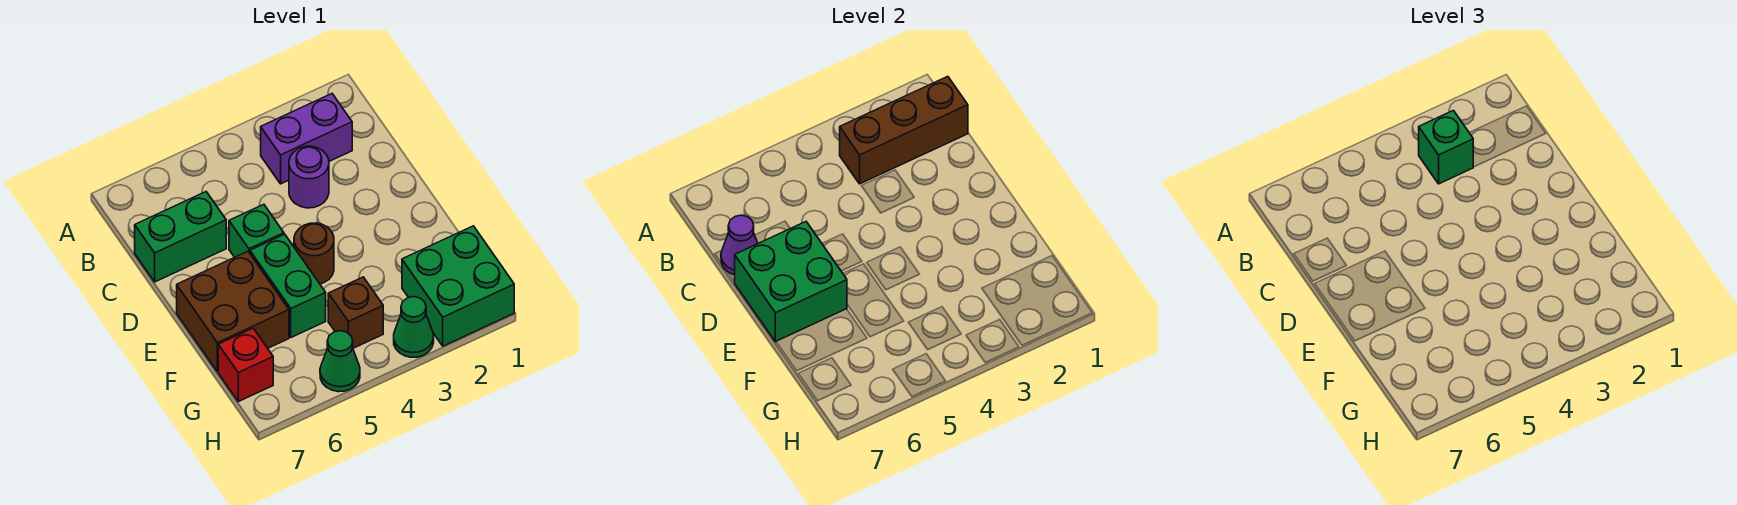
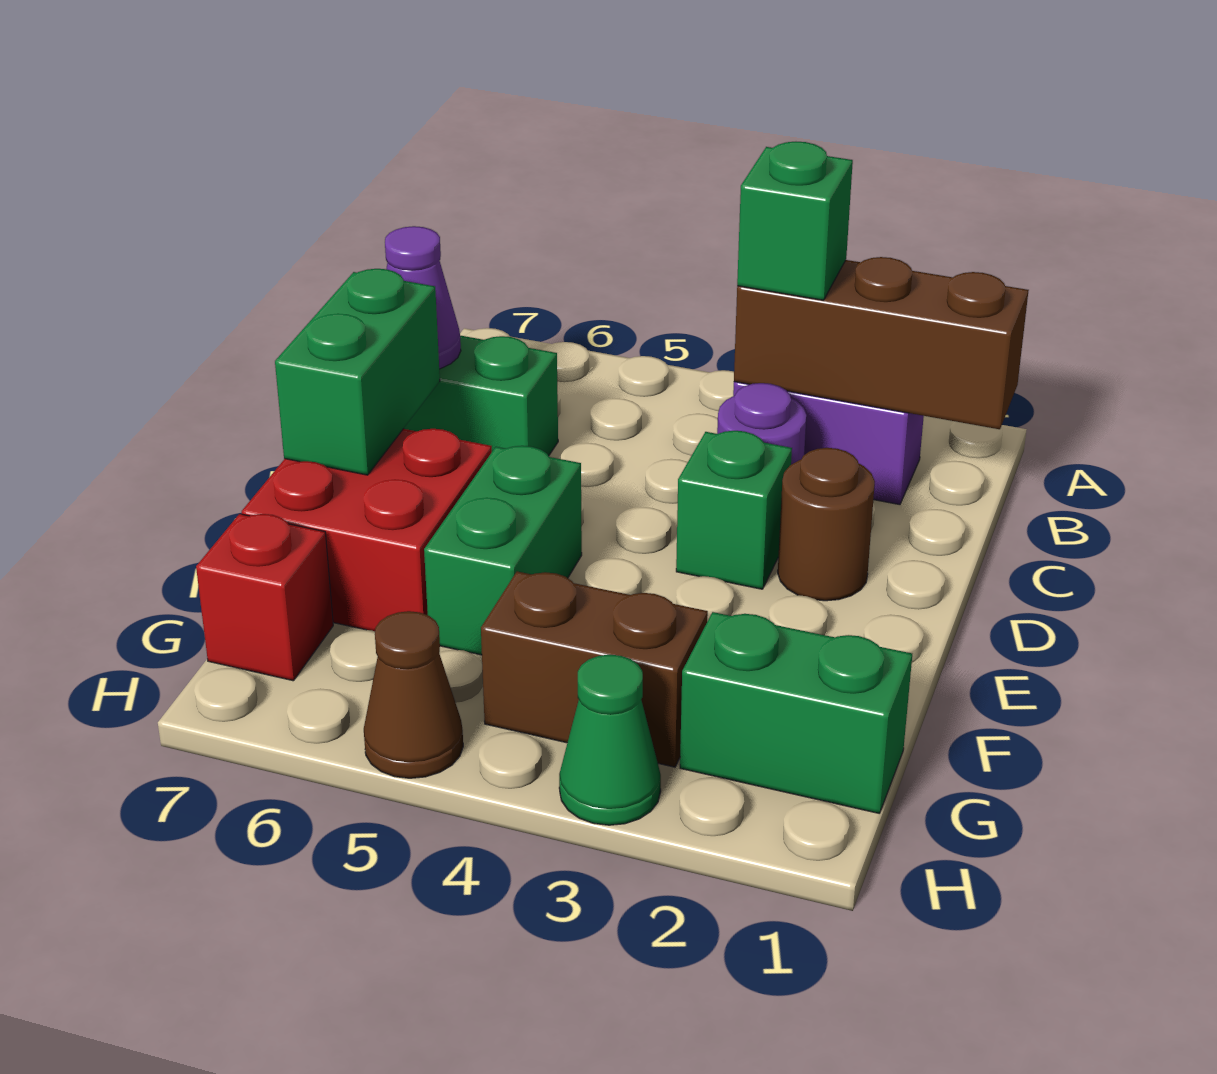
green brick D5 level 1 -> green brick D3 level 1
green brick D6:E7 level 2 -> green brick D7:E7 level 2
brown round brick E4 level 1 -> brown round brick D2 level 1
brown brick E6:F7 level 1 -> red brick E6:F7 level 1
green brick G1:H2 level 1 -> green brick G1:G2 level 1
brown brick G4 level 1 -> brown brick G3:G4 level 1
green cone H5 level 1 -> brown cone H5 level 1

